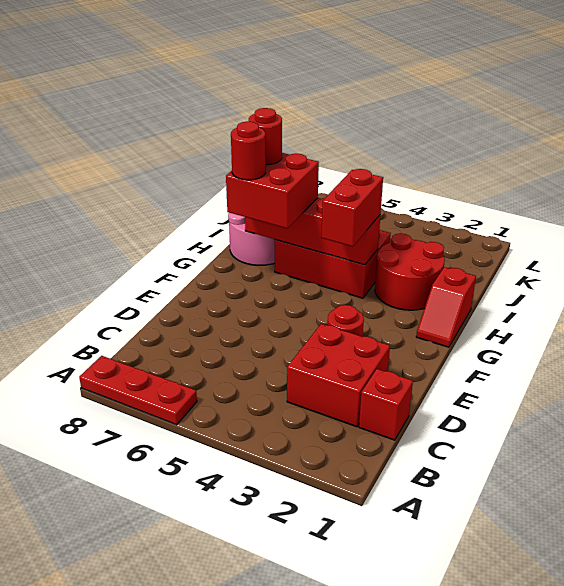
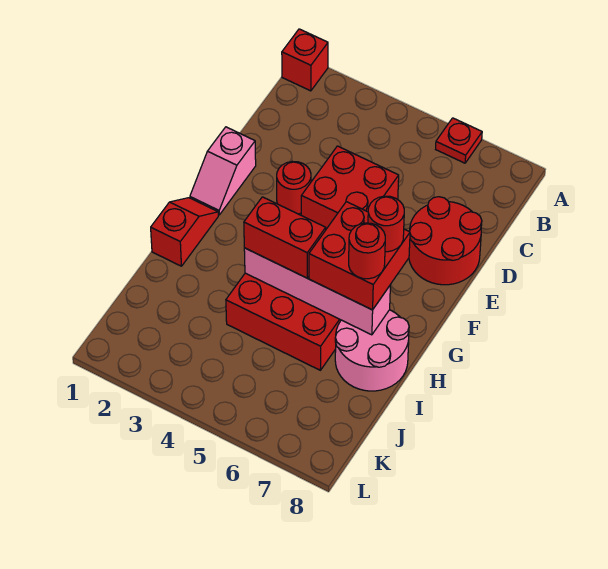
red plate A6:A8 level 1 -> red plate A6 level 1
red brick C1 level 1 -> red brick A1 level 1
red brick C2:D3 level 1 -> red brick D4:E5 level 1
none -> pink slope E1:F1 level 1 top E
red brick G4:H4 level 3 -> red brick H4:H5 level 3
red round brick H2:I3 level 1 -> red round brick D7:E8 level 1
red brick H4:H7 level 2 -> pink brick H4:H7 level 2

